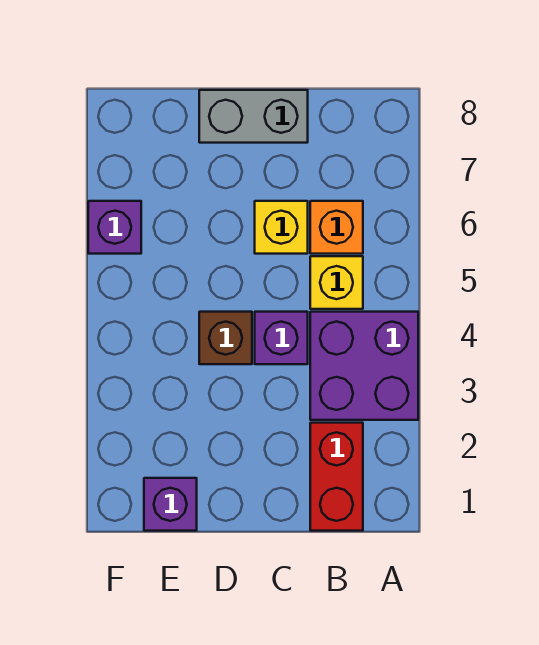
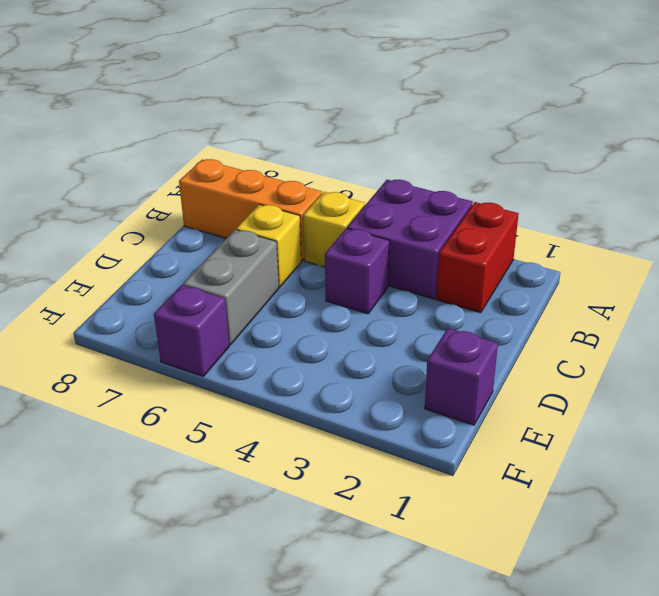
red brick B1:B2 level 1 -> red brick A2:B2 level 1
orange brick B6 level 1 -> orange brick B6:B8 level 1
grey brick C8:D8 level 1 -> grey brick D6:E6 level 1
brown brick D4 level 1 -> none

